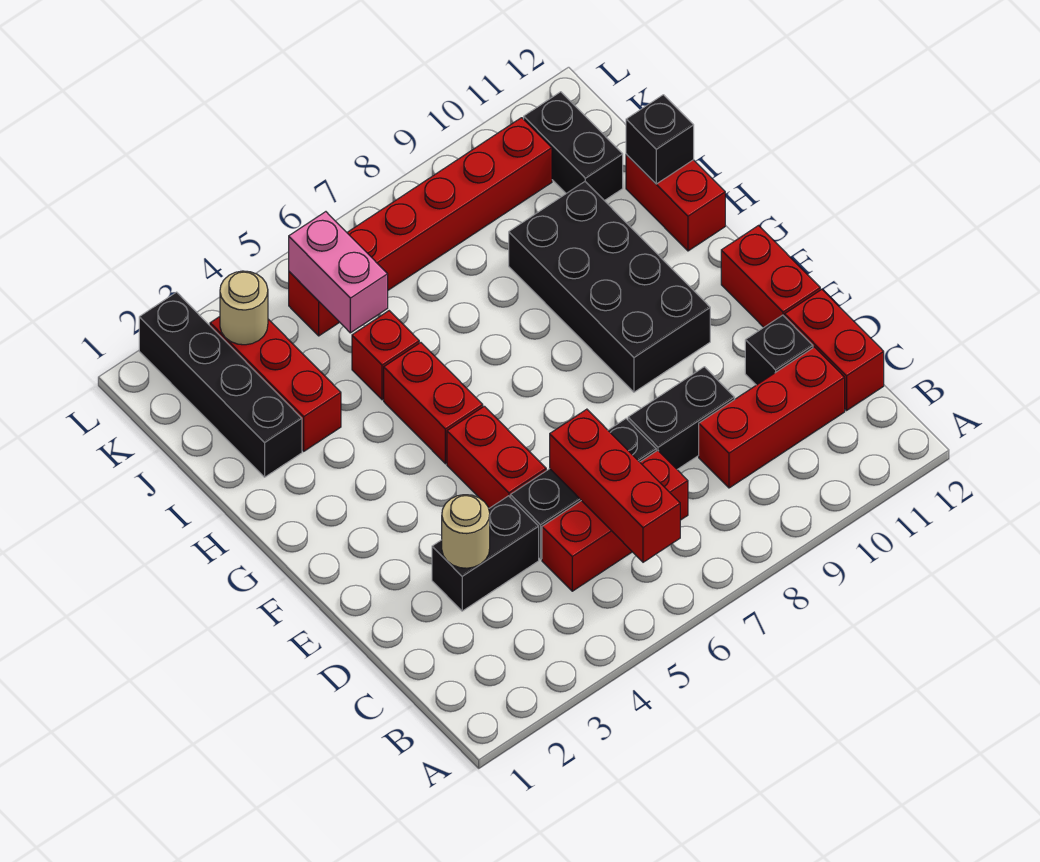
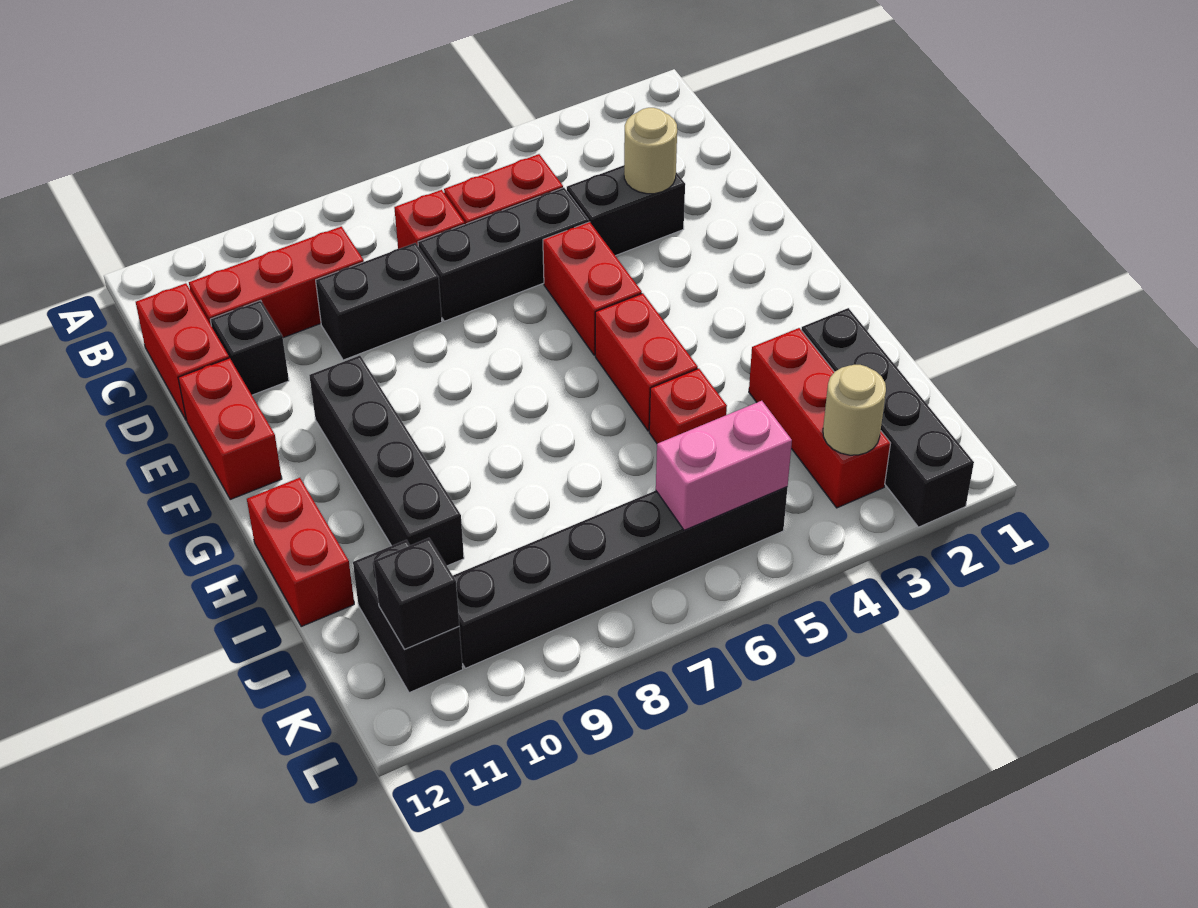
red brick B6:D6 level 2 -> none
black brick F9:I10 level 1 -> black brick F10:I10 level 1
black brick I12 level 2 -> black brick K11 level 2
pink brick J5:K5 level 2 -> pink brick K5:K6 level 2
red brick K5:K10 level 1 -> black brick K5:K10 level 1

